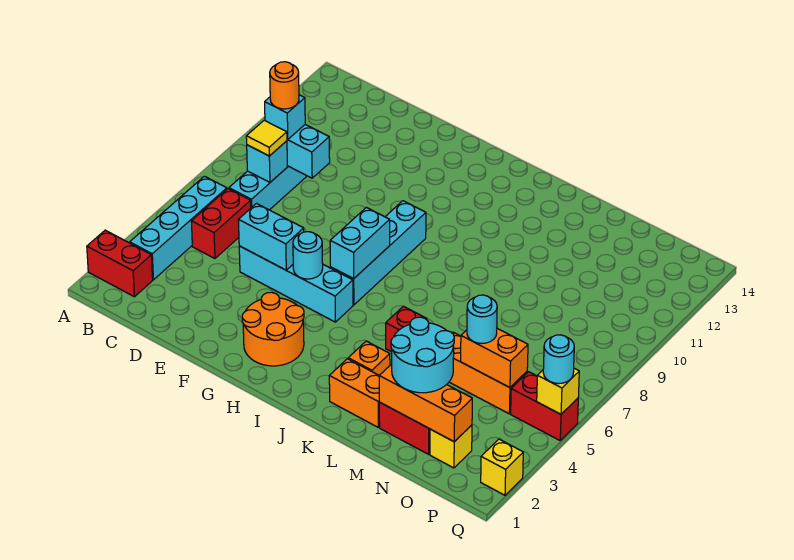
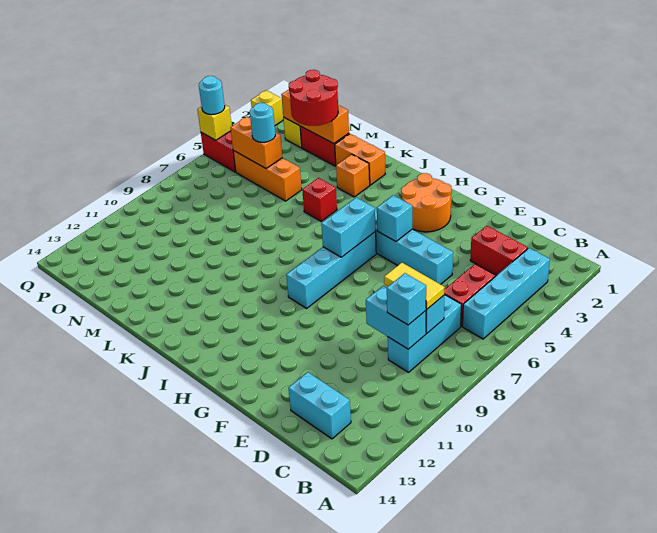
red brick A2:B2 level 1 -> red brick C3:D3 level 1
yellow tile C8 level 3 -> yellow tile C8:D8 level 3
orange round brick C9 level 4 -> none
cyan brick E5:F5 level 2 -> cyan brick C13:D13 level 1
cyan round brick G5 level 2 -> cyan brick G5 level 2
cyan round brick M2:N3 level 3 -> red round brick M2:N3 level 3

